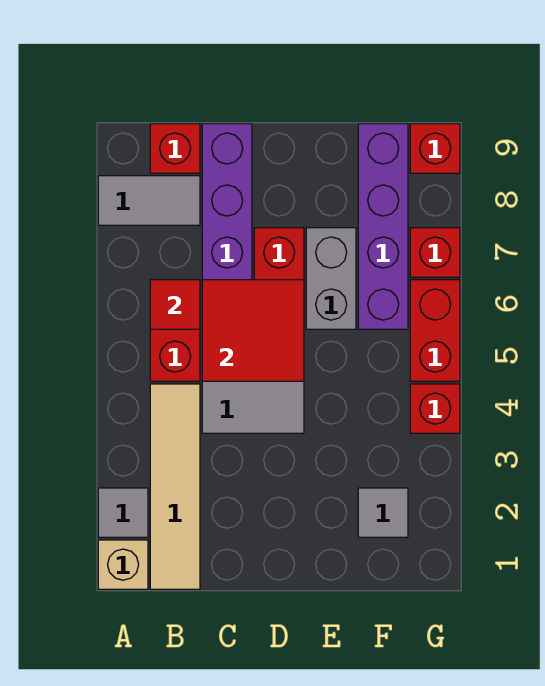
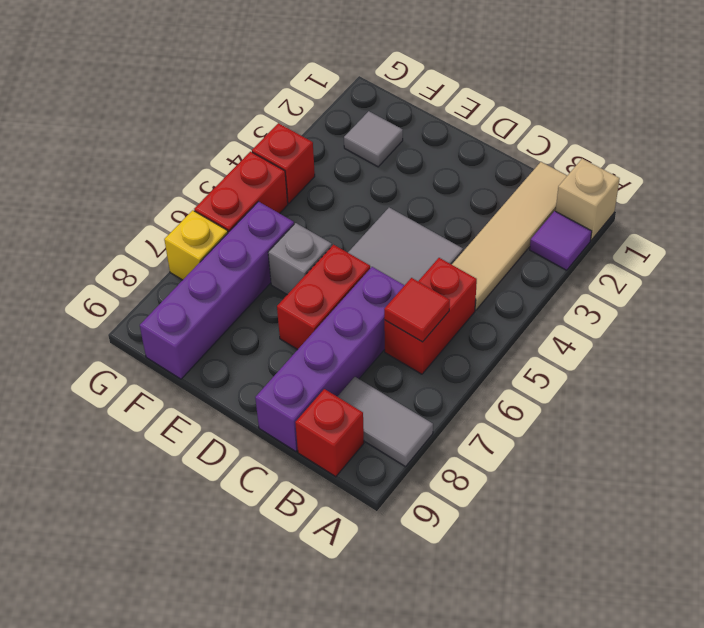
grey tile A2 level 1 -> purple tile A2 level 1
red tile C5:D6 level 2 -> none
grey brick E6:E7 level 1 -> grey brick E6 level 1
red brick G7 level 1 -> yellow brick G7 level 1
red brick G9 level 1 -> none

